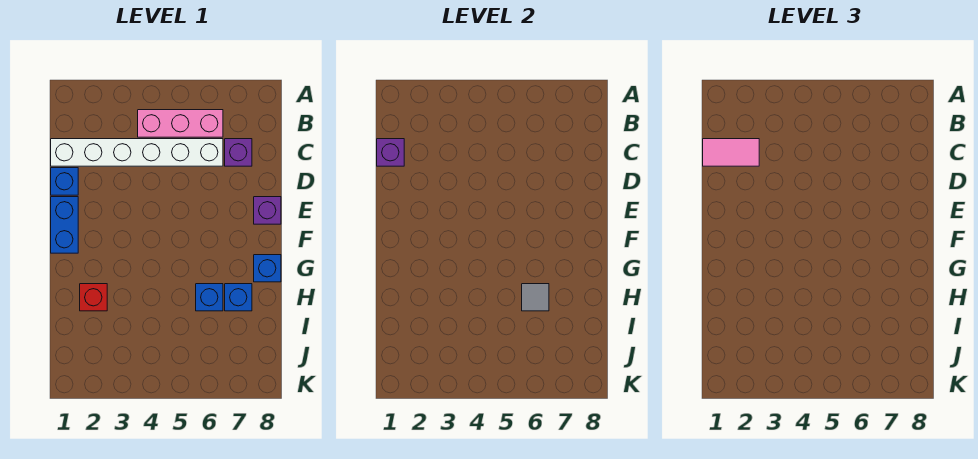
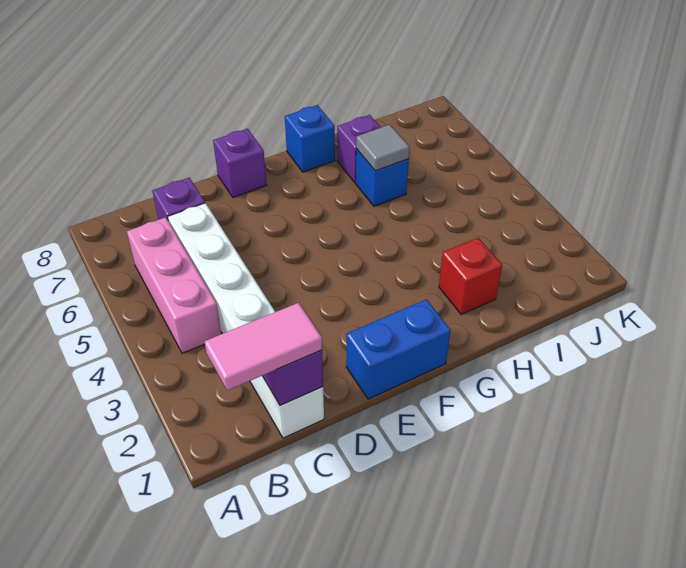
pink tile C1:C2 level 3 -> pink tile B1:C1 level 3
blue brick D1 level 1 -> none
blue brick H7 level 1 -> purple brick H7 level 1

